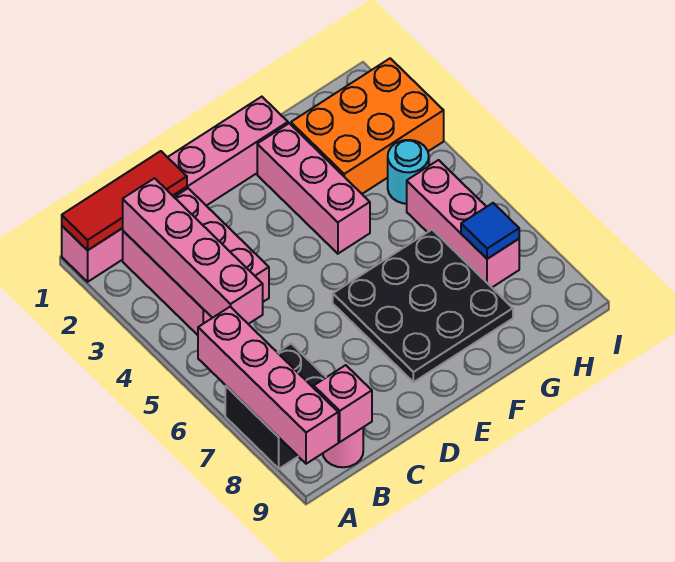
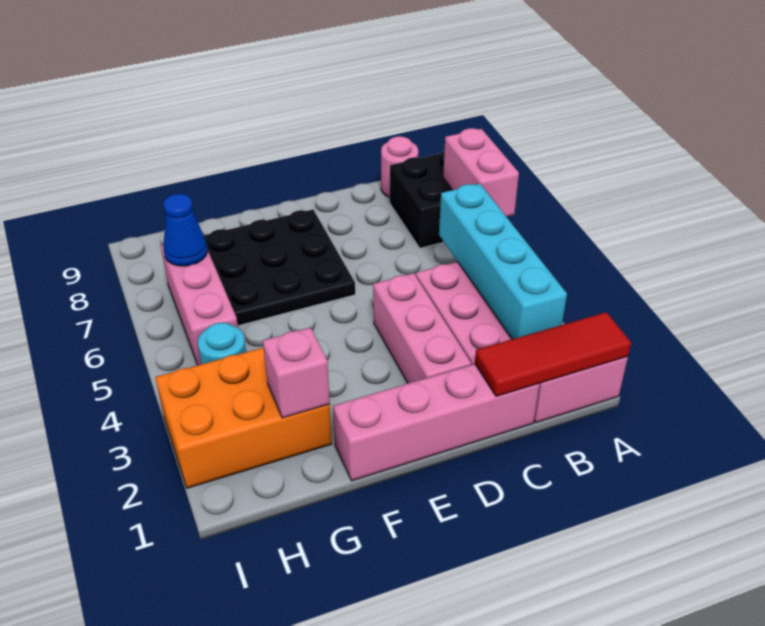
pink brick A6:A9 level 2 -> pink brick A6:A7 level 2
pink brick B2:B5 level 2 -> cyan brick B2:B5 level 2
pink brick B9 level 2 -> pink brick G2 level 2
pink brick F2:F4 level 1 -> pink brick D2:D4 level 1
blue tile H7 level 2 -> blue cone H7 level 2

